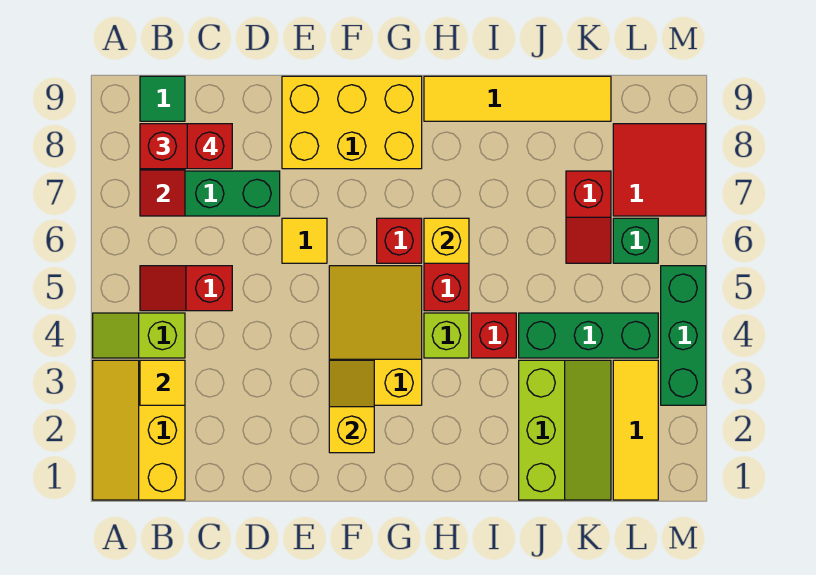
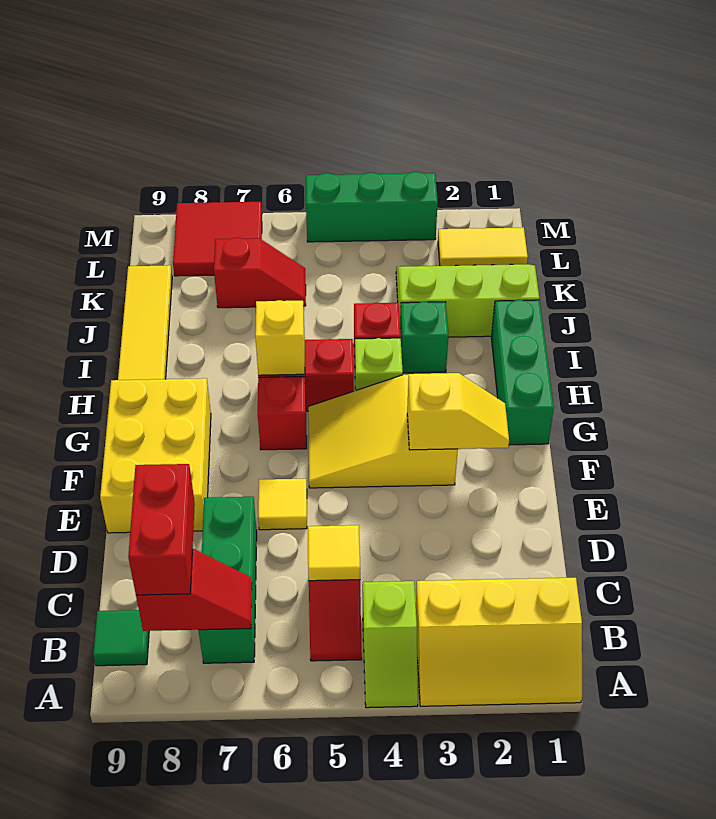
yellow tile B3 level 2 -> yellow tile C5 level 2
red brick C8 level 4 -> none
yellow slope F2:F3 level 2 top 2 -> yellow slope F2:F3 level 2 top 3
green brick J4:L4 level 1 -> green brick G1:I1 level 1
yellow tile L1:L3 level 1 -> yellow tile L1:L2 level 1
green brick L6 level 1 -> green brick I3 level 1

